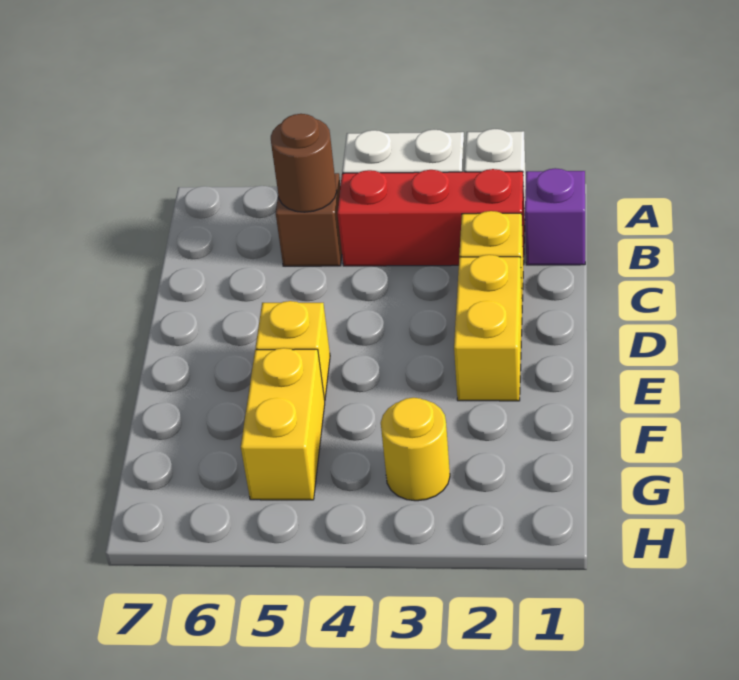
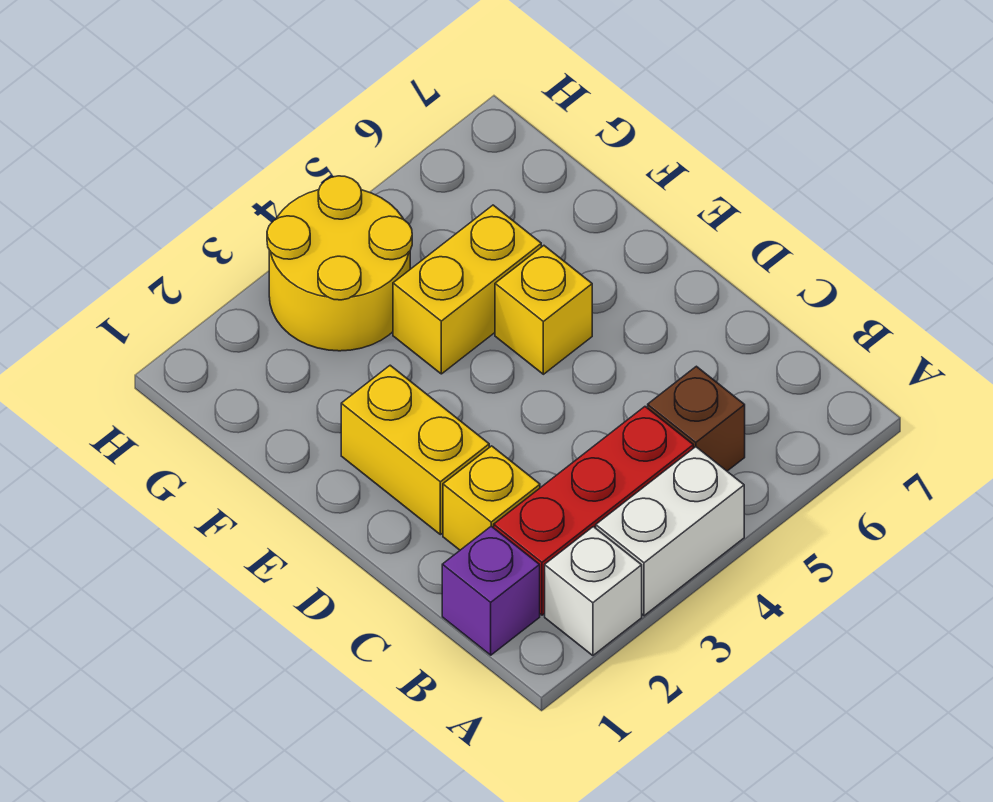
brown round brick B5 level 2 -> none
yellow brick F5:G5 level 1 -> yellow brick F4:F5 level 1
yellow round brick G3 level 1 -> yellow round brick G3:H4 level 1

